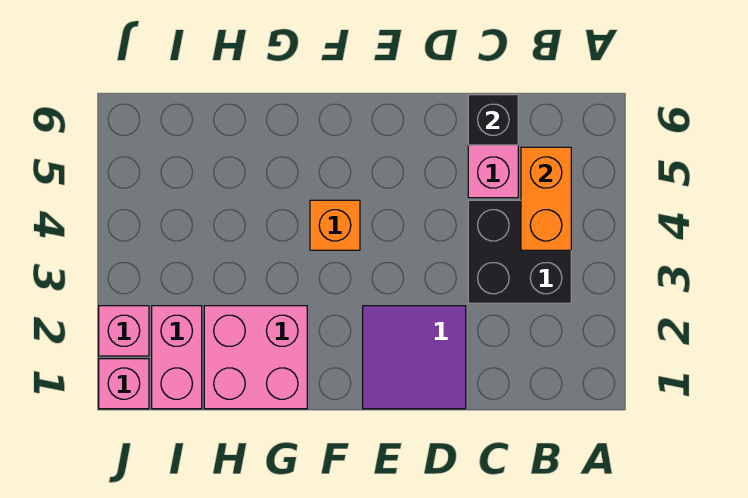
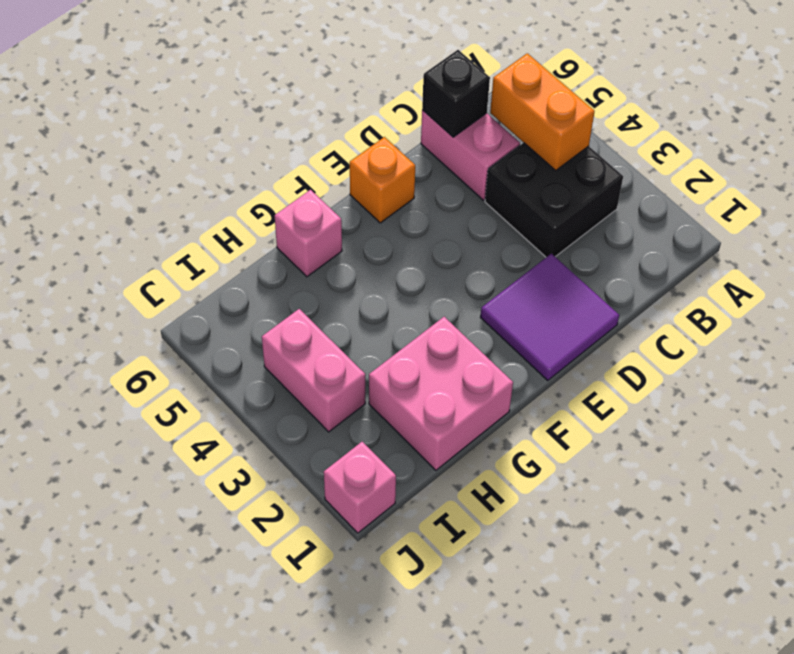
orange brick F4 level 1 -> orange brick E6 level 1
pink brick I1:I2 level 1 -> pink brick I3:I4 level 1
pink brick J2 level 1 -> pink brick G6 level 1

